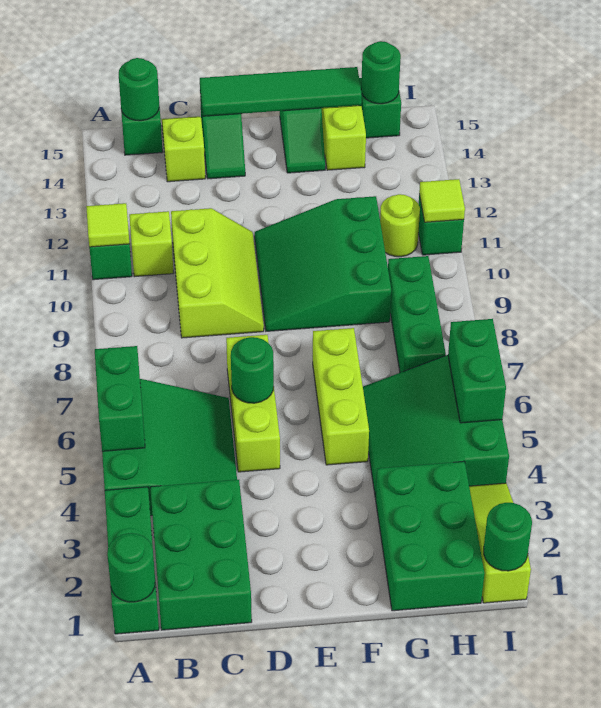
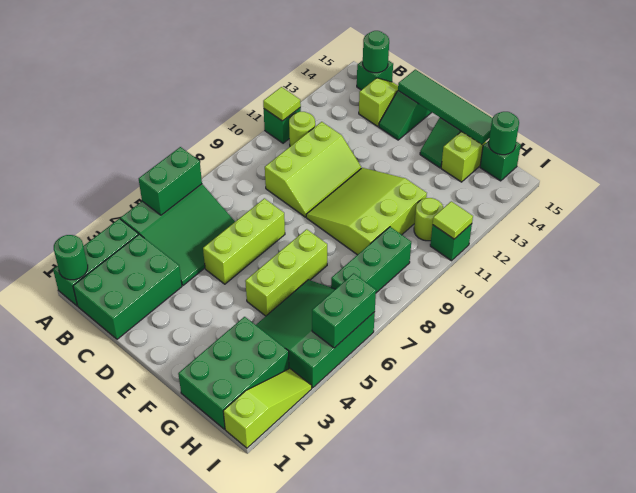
lime brick B11 level 1 -> lime round brick B11 level 1
green round brick D6 level 2 -> none
green slope E9:G11 level 1 top G -> lime slope E9:G11 level 1 top G
green round brick I1 level 2 -> none

